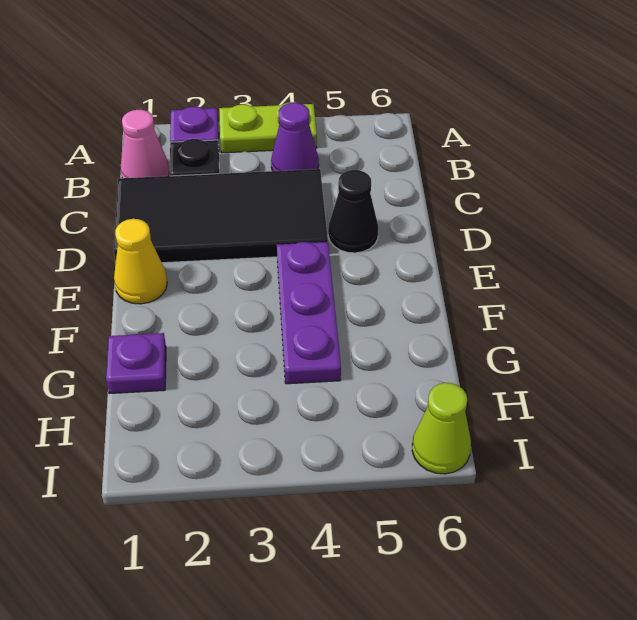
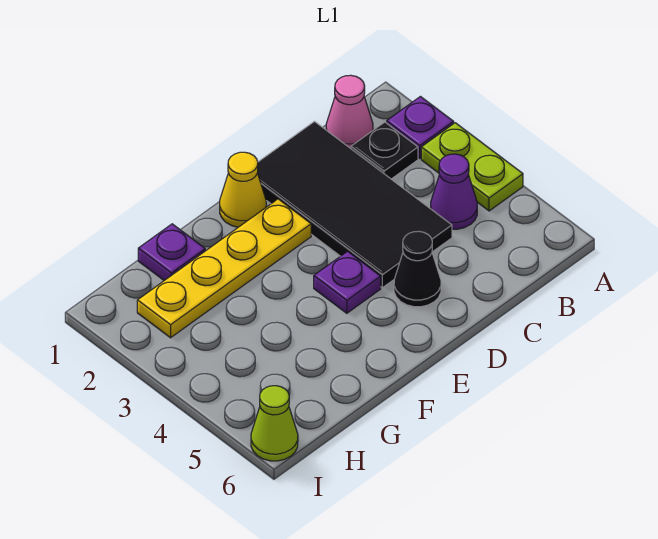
none -> yellow plate E2:H2 level 1
purple plate E4:G4 level 1 -> purple plate E4 level 1

